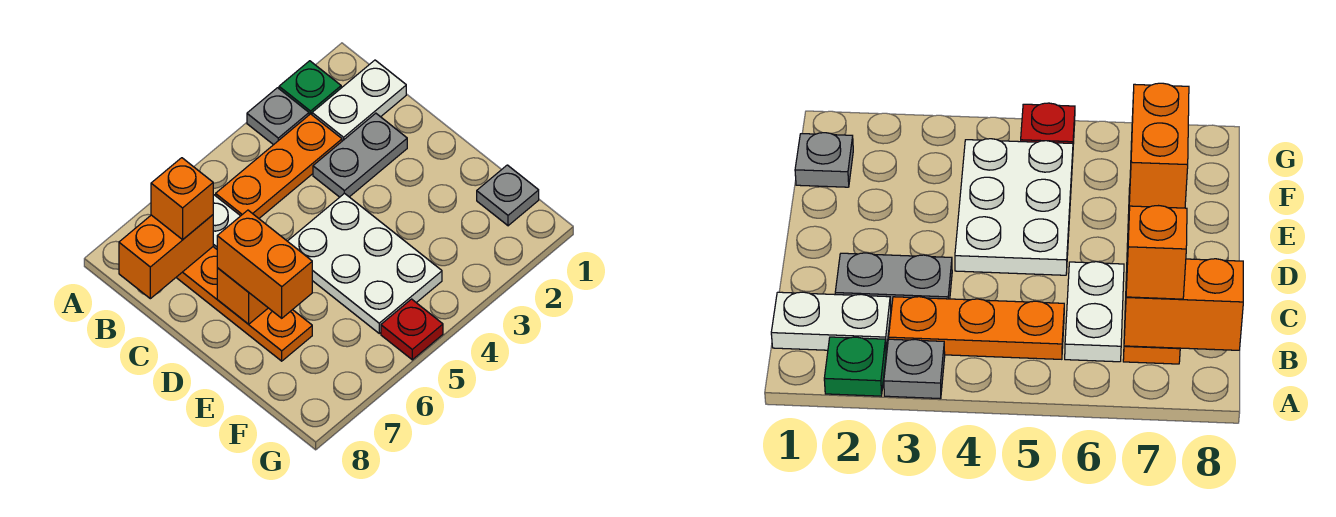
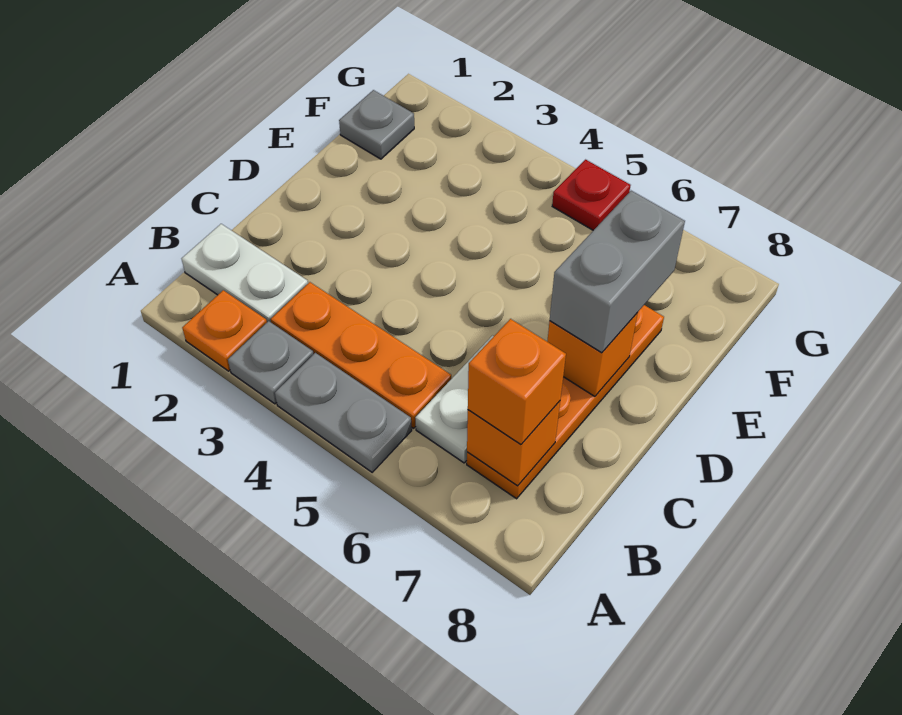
green plate A2 level 1 -> orange plate A2 level 1
orange brick B7:B8 level 2 -> orange brick B7 level 2
grey plate C2:C3 level 1 -> grey plate A4:A5 level 1
white plate D4:F5 level 1 -> none
orange brick D7:E7 level 3 -> grey brick D7:E7 level 3

